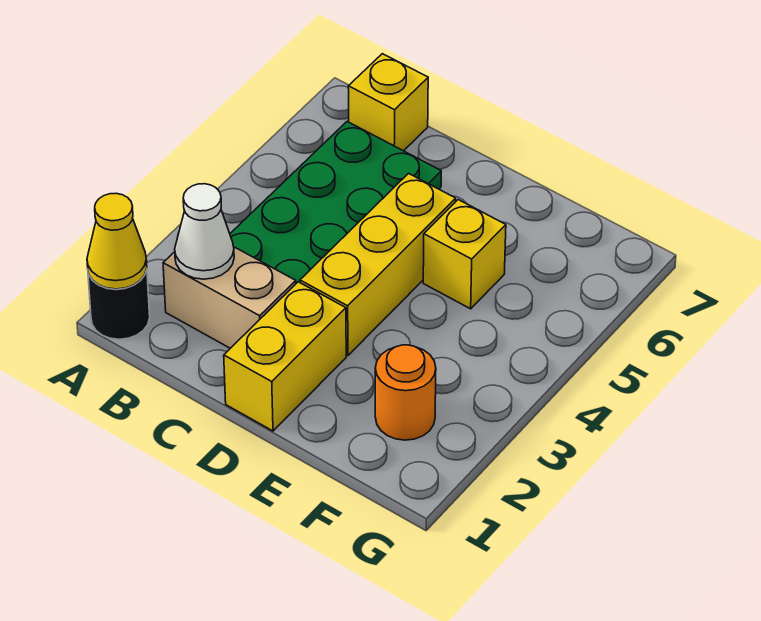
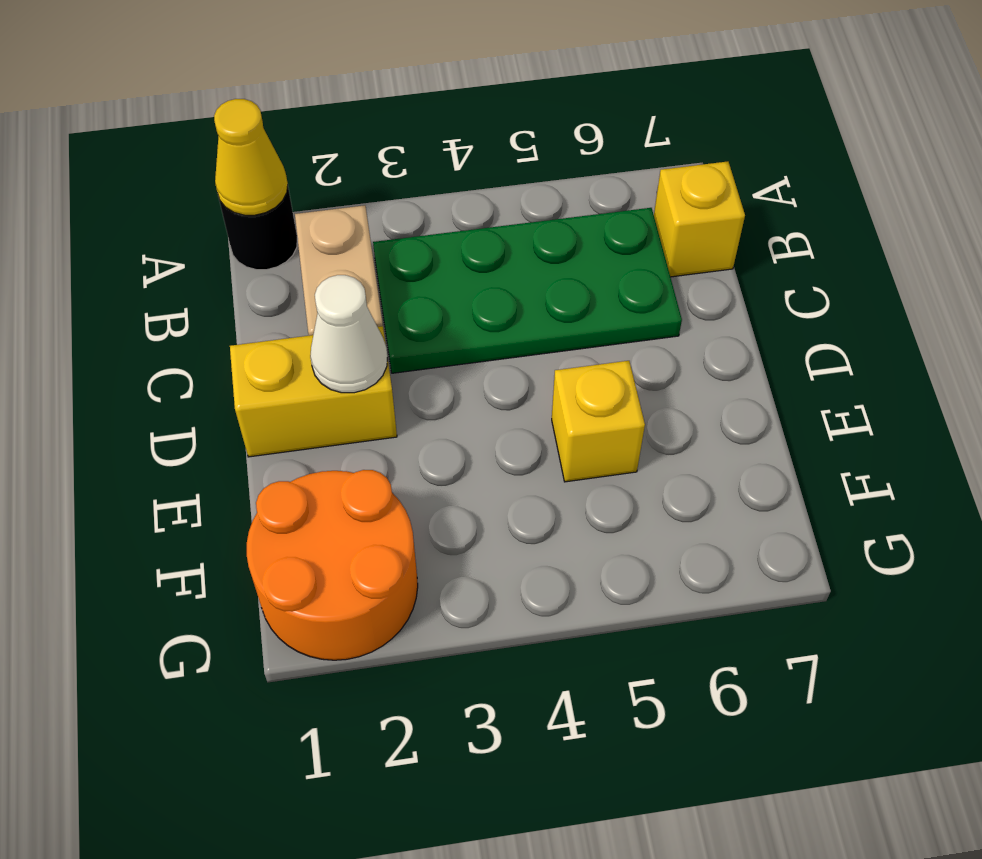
white cone B2 level 2 -> white cone D2 level 2
yellow brick D3:D5 level 1 -> none
orange round brick F2 level 1 -> orange round brick F1:G2 level 1

